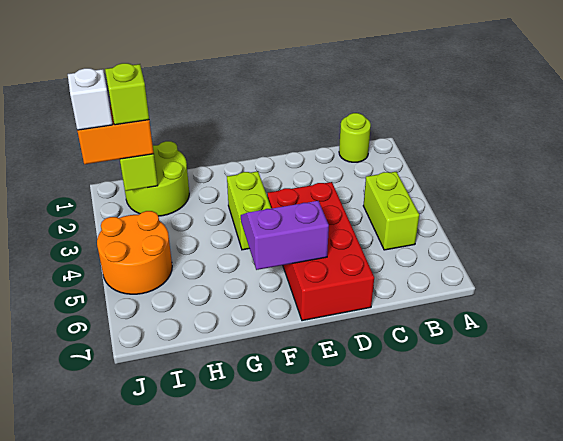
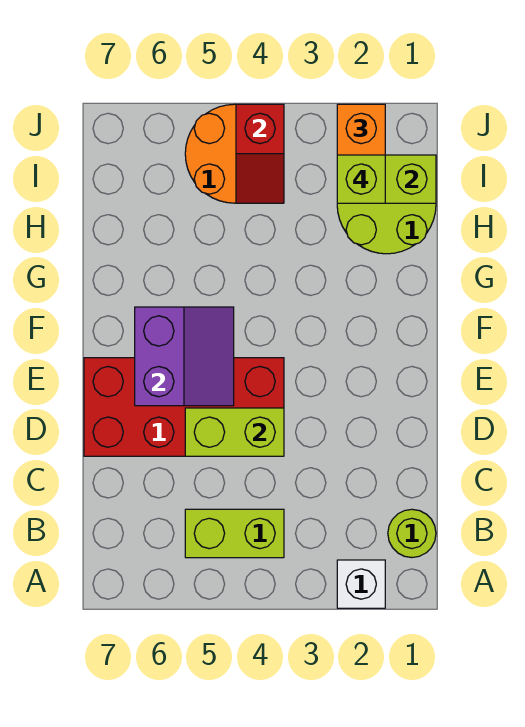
lime brick F3:F4 level 1 -> lime brick D4:D5 level 2
none -> red slope I4:J4 level 2 top J
white brick J2 level 4 -> white brick A2 level 1

